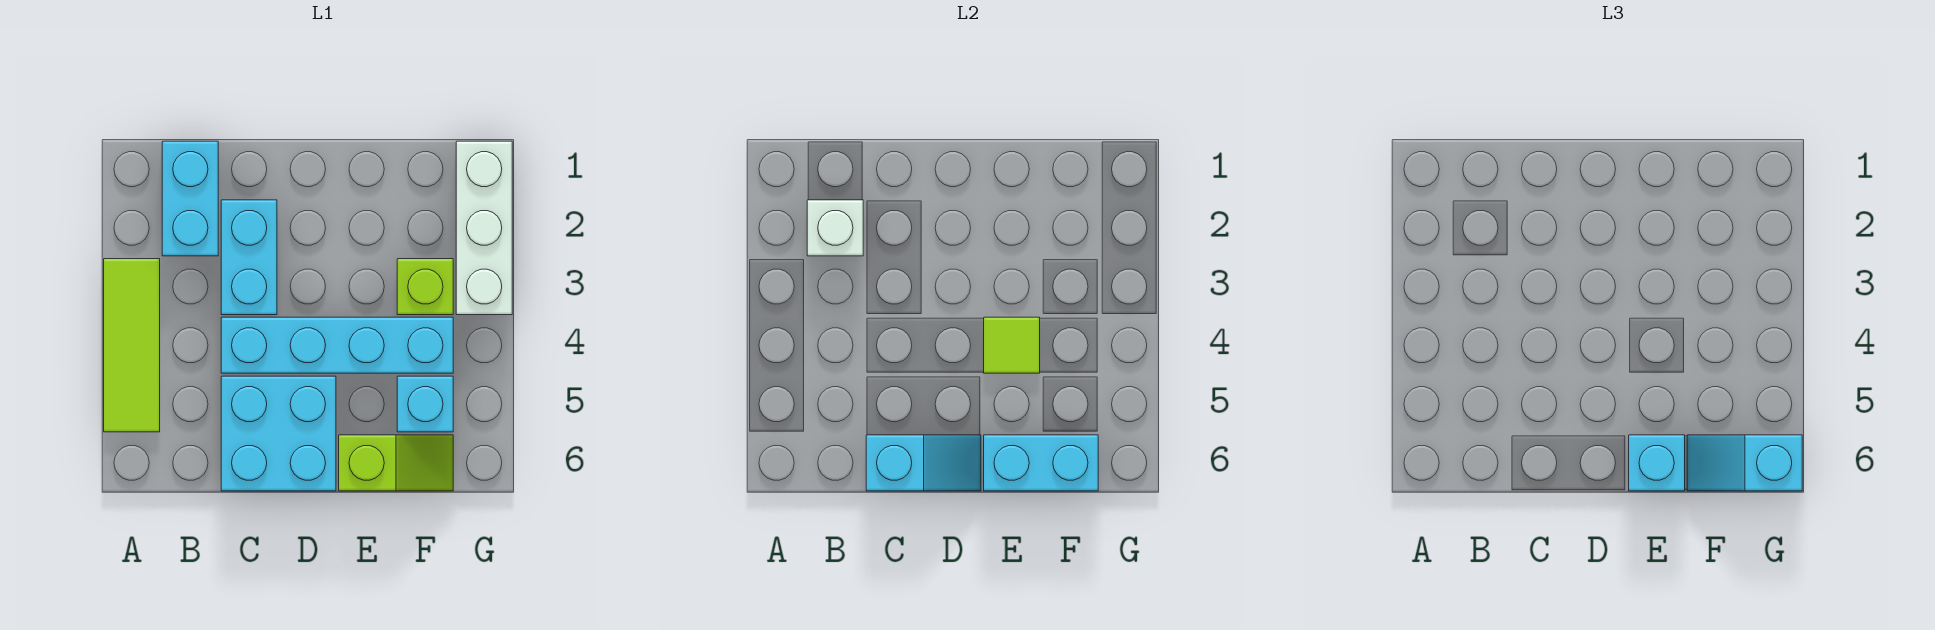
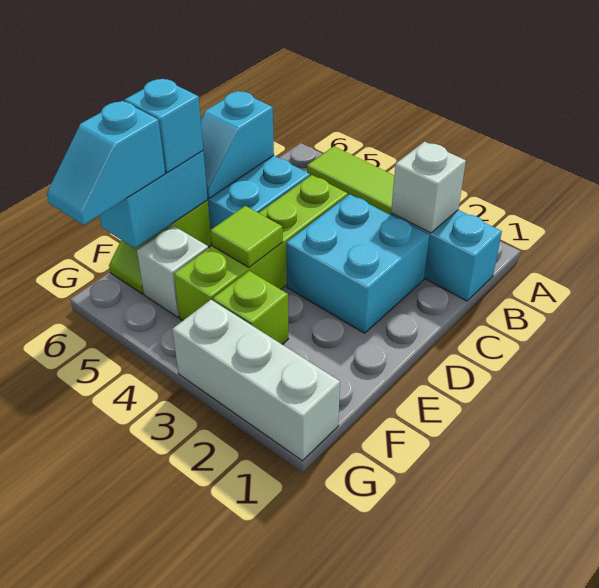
cyan brick C2:C3 level 1 -> cyan brick C2:D3 level 1
cyan brick C4:F4 level 1 -> lime brick C4:F4 level 1
cyan brick F5 level 1 -> white brick F5 level 1
cyan slope F6:G6 level 3 top G -> cyan slope F6:G6 level 3 top F

